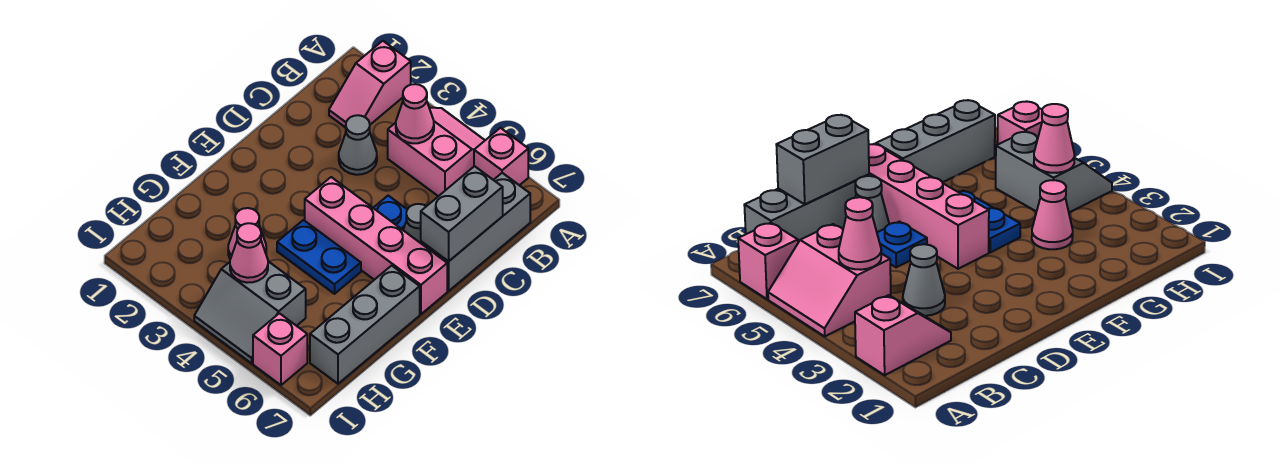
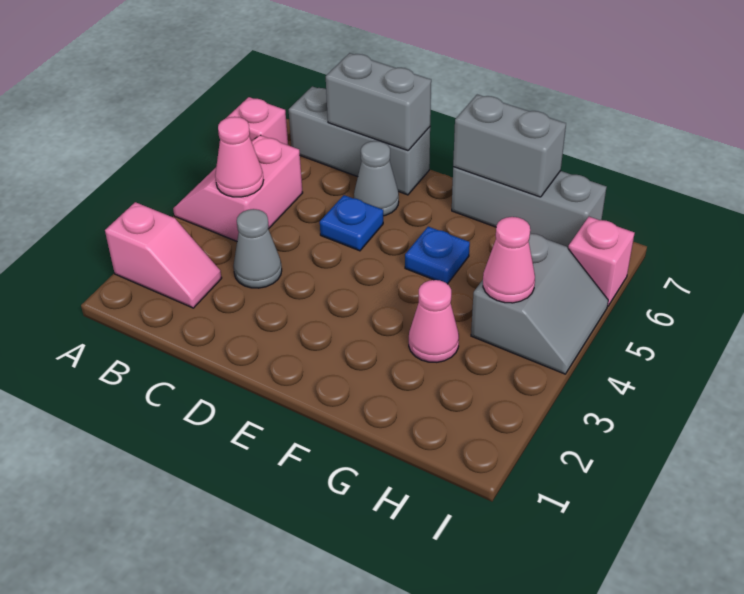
pink brick E4:E7 level 1 -> none
blue plate F4:F5 level 1 -> blue plate F5 level 1
none -> grey brick F7:G7 level 2

